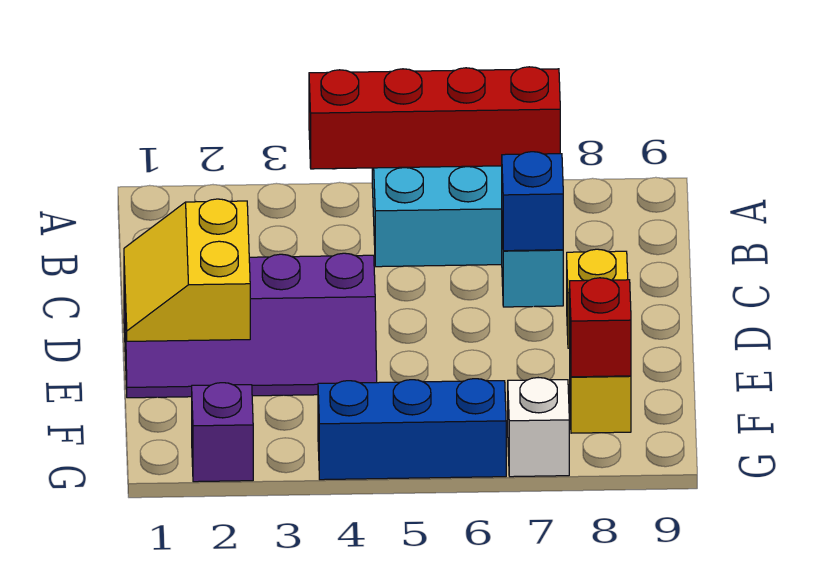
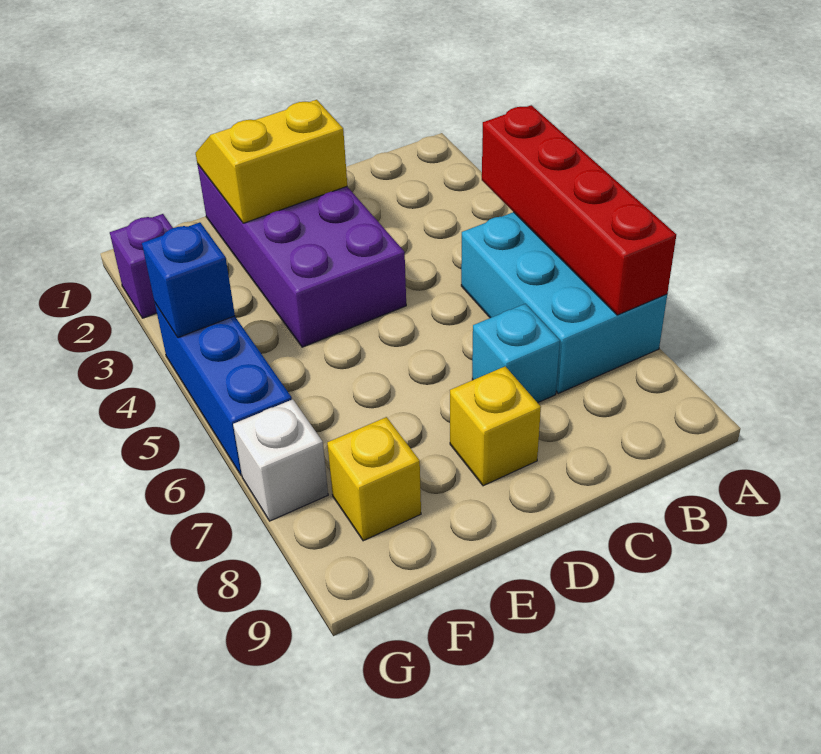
blue brick C7 level 2 -> blue brick G4 level 2
purple slope D1:E4 level 1 top D -> purple brick D1:E4 level 1
red brick F8 level 2 -> none

